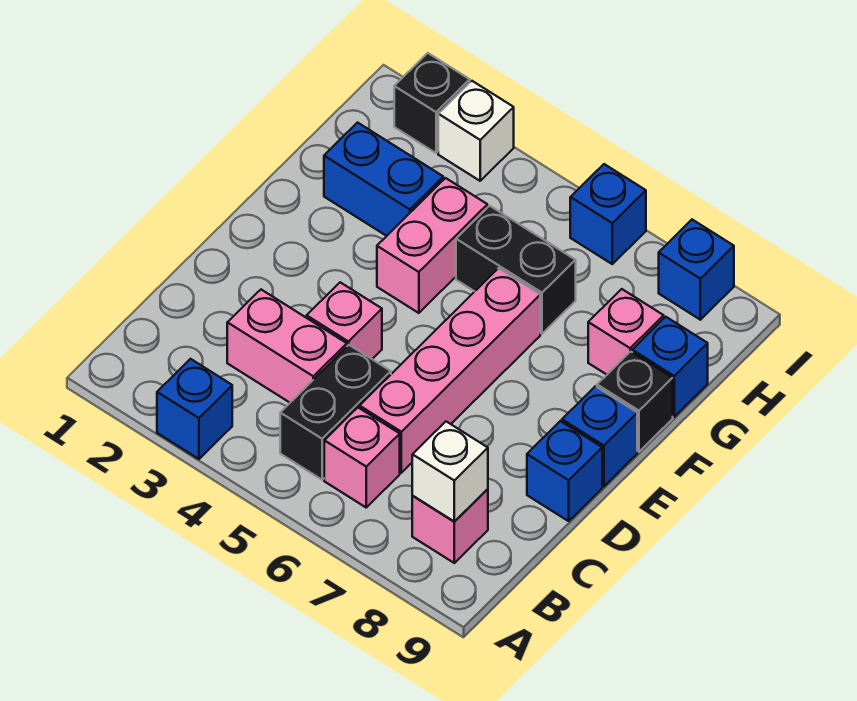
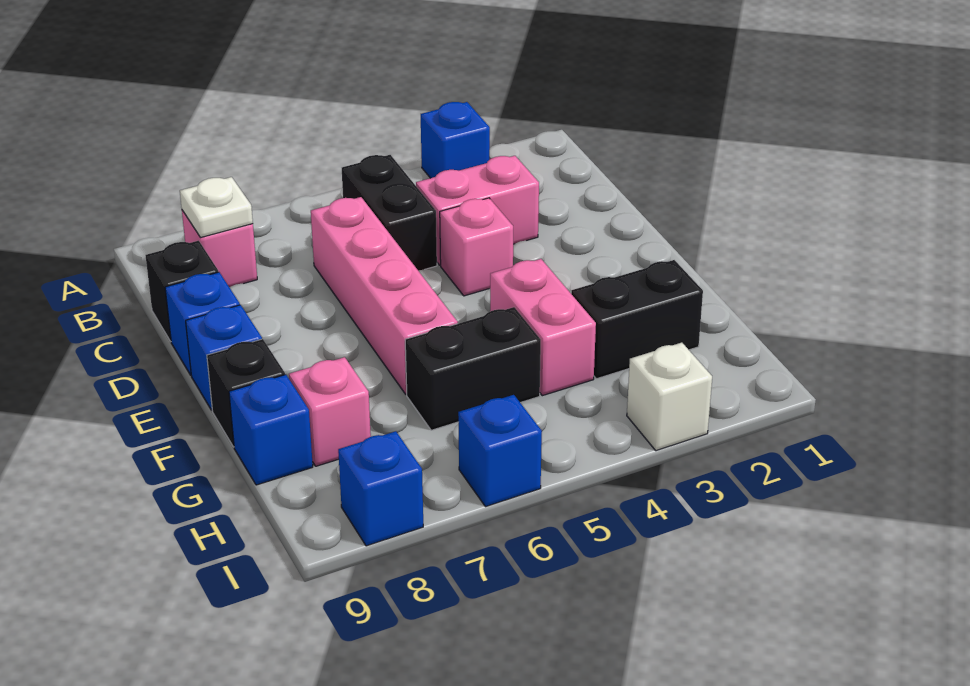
pink brick B6 level 1 -> none
white brick B8 level 2 -> white plate B8 level 2
blue brick G2:G3 level 1 -> black brick G2:G3 level 1
black brick I2 level 1 -> black brick C9 level 1

